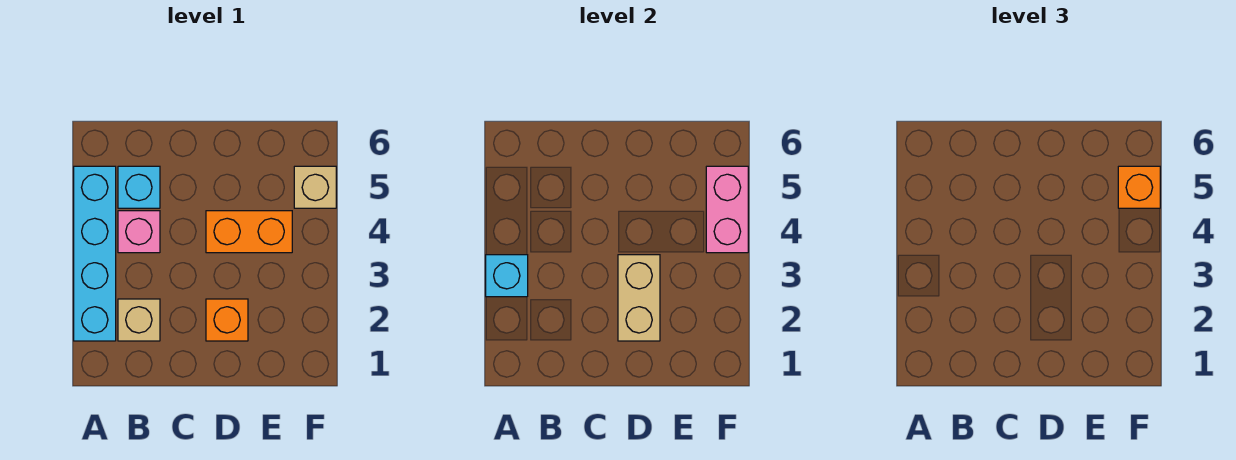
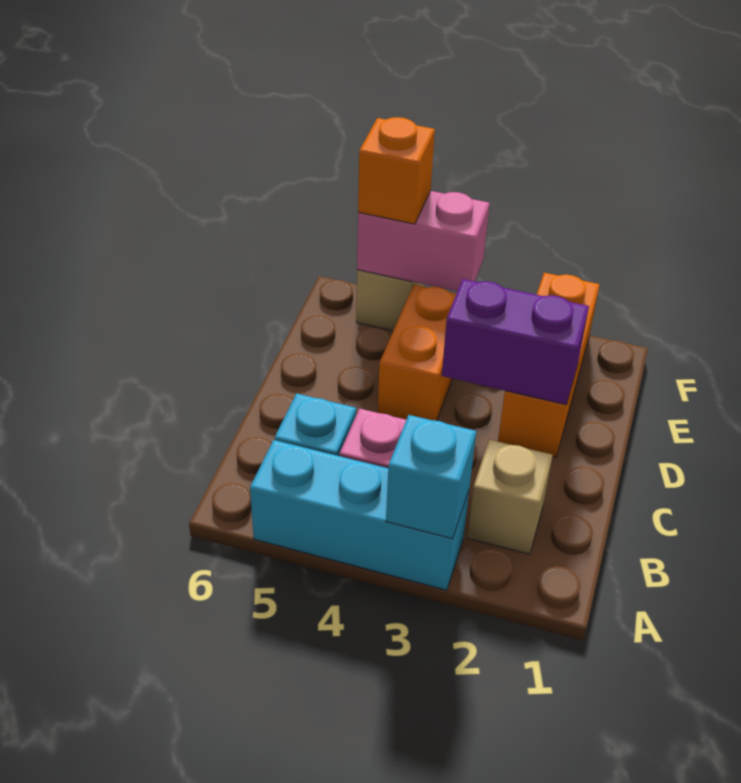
cyan brick A2:A5 level 1 -> cyan brick A3:A5 level 1
orange brick D2 level 1 -> orange brick D2:F2 level 1
tan brick D2:D3 level 2 -> purple brick D2:D3 level 2

